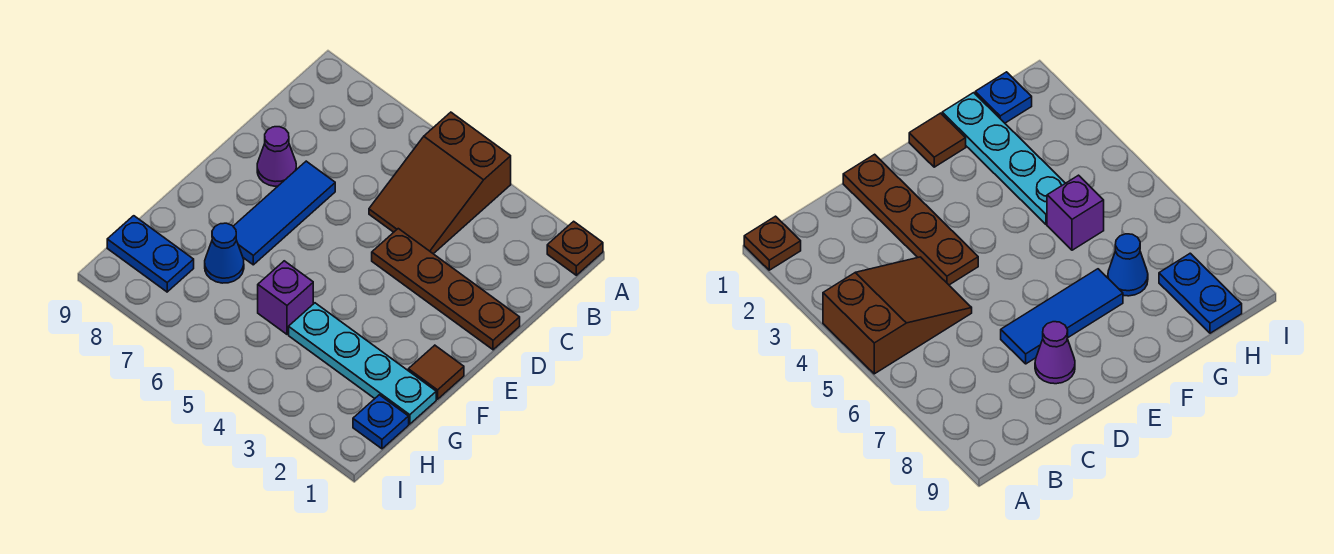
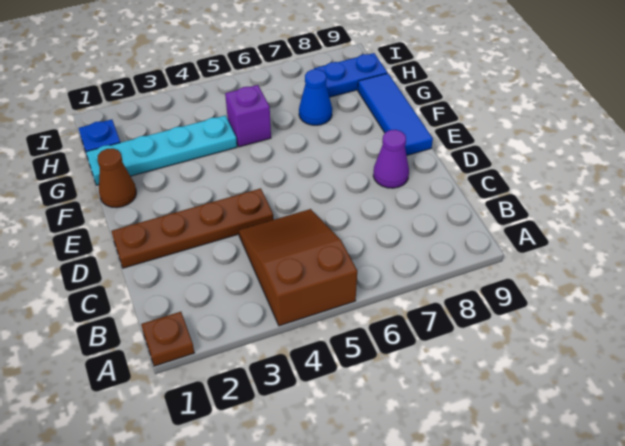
blue tile D7:F7 level 1 -> blue tile E9:G9 level 1
brown tile F1 level 1 -> brown cone F1 level 1

